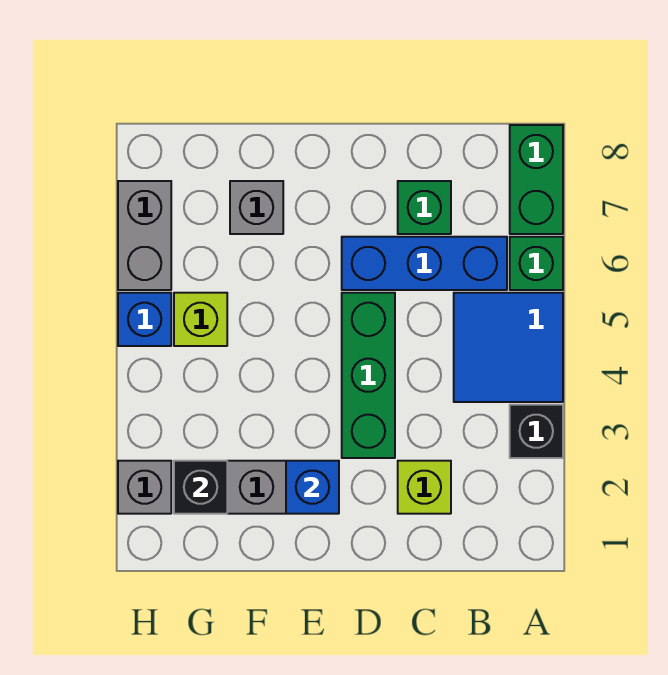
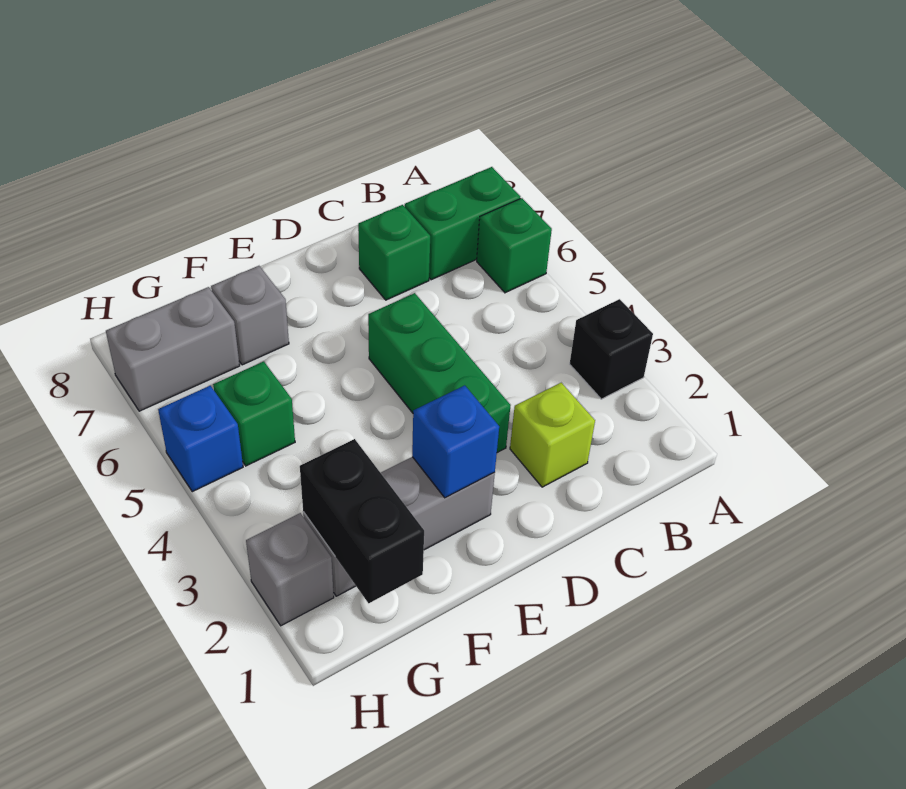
blue tile A4:B5 level 1 -> none
green brick A7:A8 level 1 -> green brick A7:B7 level 1
blue brick B6:D6 level 1 -> none
black brick G2 level 2 -> black brick G1:G2 level 2
lime brick G5 level 1 -> green brick G5 level 1
grey brick H6:H7 level 1 -> grey brick G7:H7 level 1

